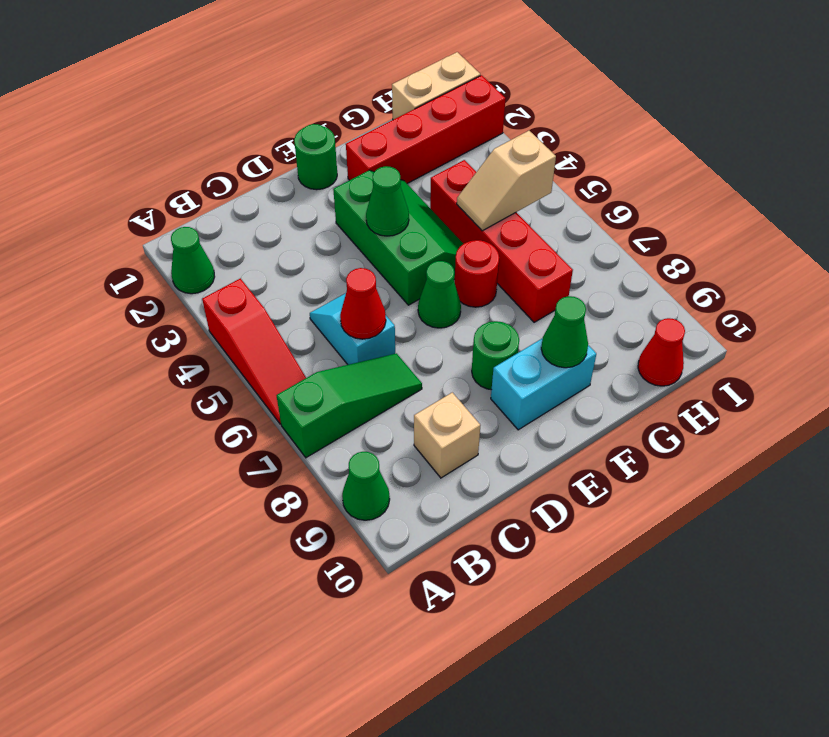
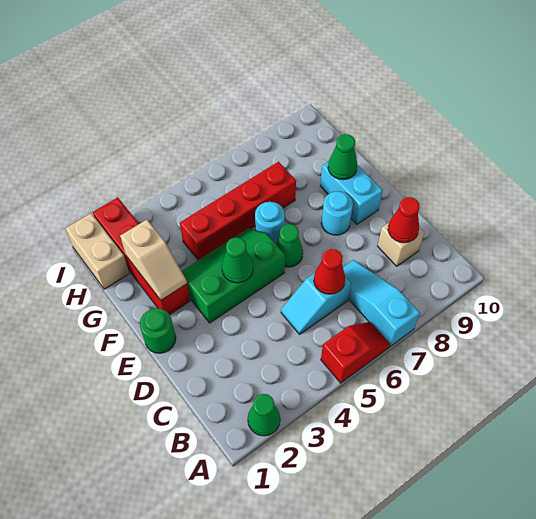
red slope A4:A6 level 1 top 4 -> red slope A5:A6 level 1 top 5
green slope A7:C7 level 1 top A -> cyan slope A7:C7 level 1 top A
green cone A9 level 1 -> none
green round brick E8 level 1 -> cyan round brick E8 level 1
red round brick F6 level 1 -> cyan round brick F6 level 1
tan slope G5:H5 level 2 top H -> tan slope F2:G2 level 2 top G
red cone H10 level 1 -> red cone C9 level 2

